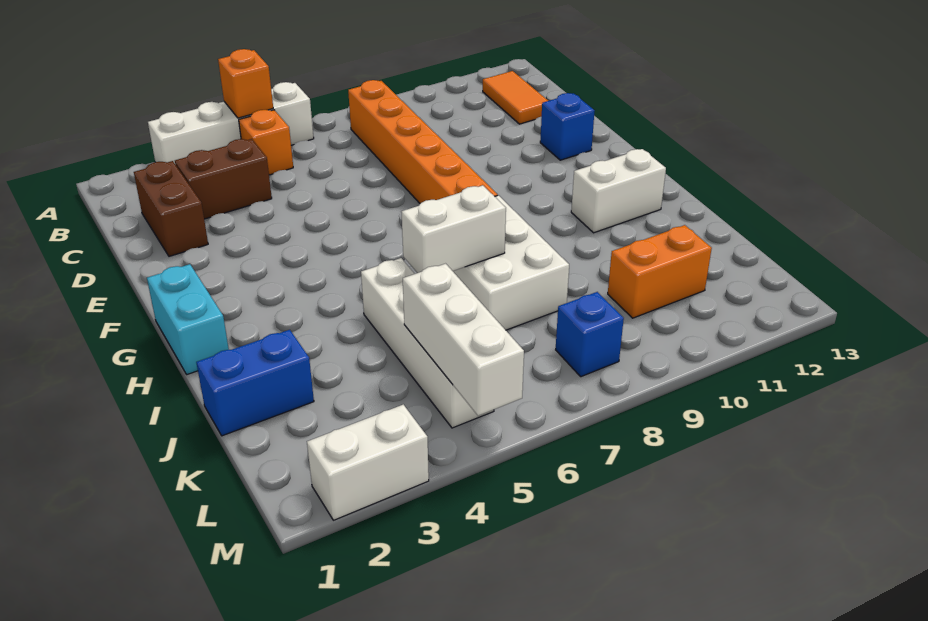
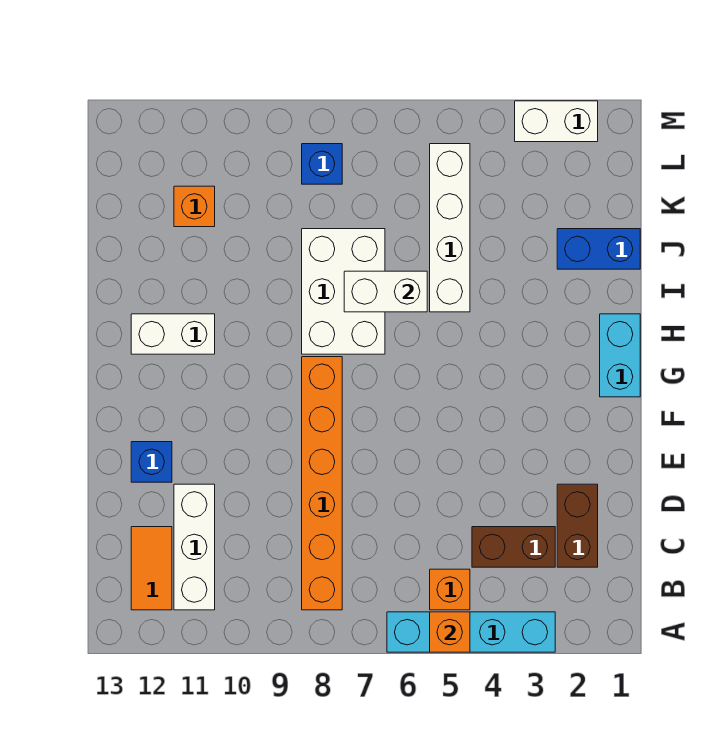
white brick A3:A6 level 1 -> cyan brick A3:A6 level 1
white brick K5:M5 level 2 -> white brick B11:D11 level 1
orange brick K10:K11 level 1 -> orange brick K11 level 1

